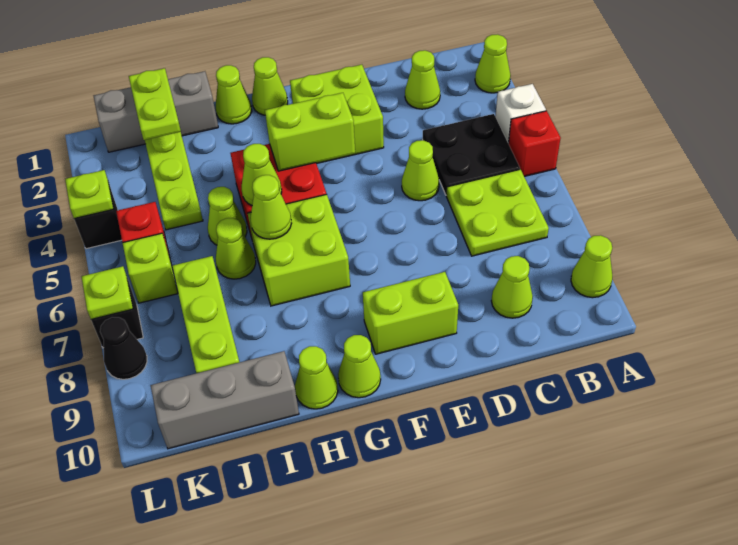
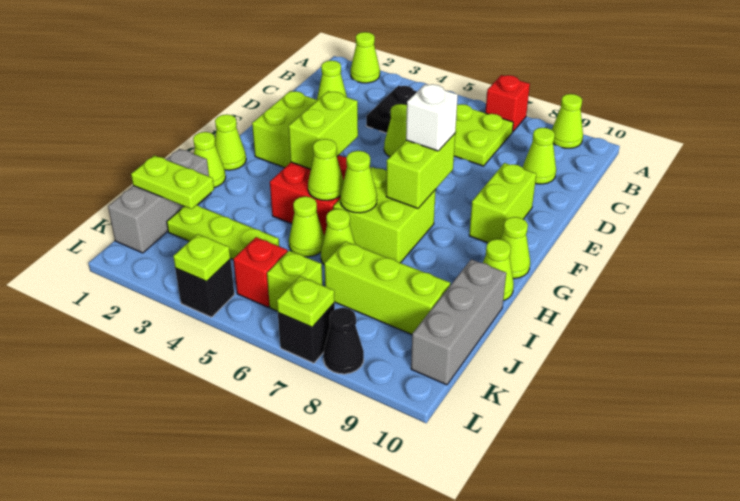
white brick A4 level 1 -> white brick F7 level 3
red brick A5 level 1 -> red brick A7 level 1
none -> lime brick F7:G7 level 2

